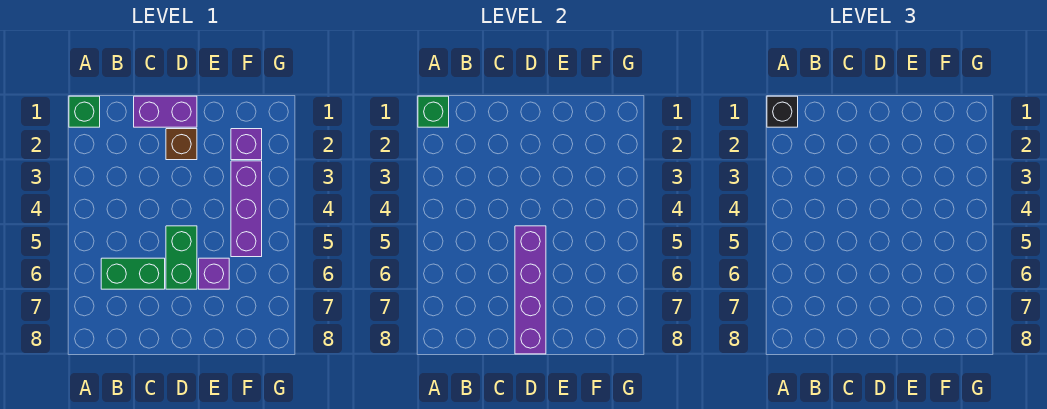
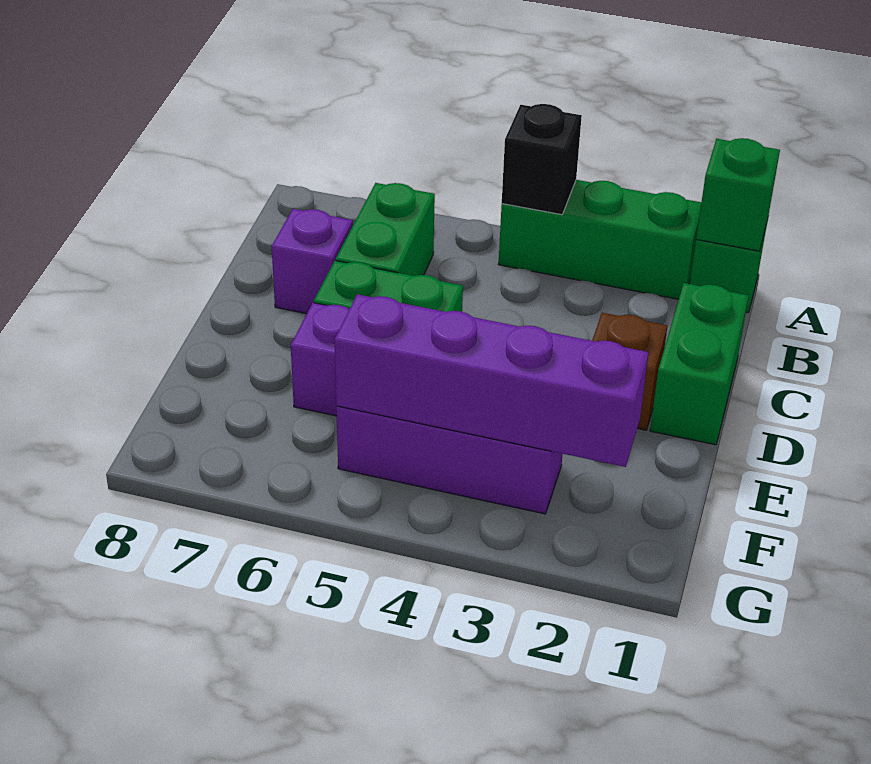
black brick A1 level 3 -> black brick A4 level 2
none -> green brick A2:A4 level 1
purple brick C1:D1 level 1 -> green brick C1:D1 level 1
purple brick D5:D8 level 2 -> purple brick F2:F5 level 2
purple brick F2 level 1 -> purple brick C7 level 1

